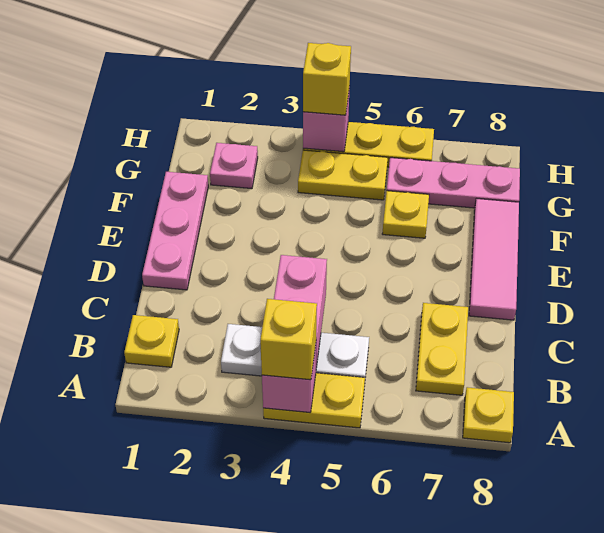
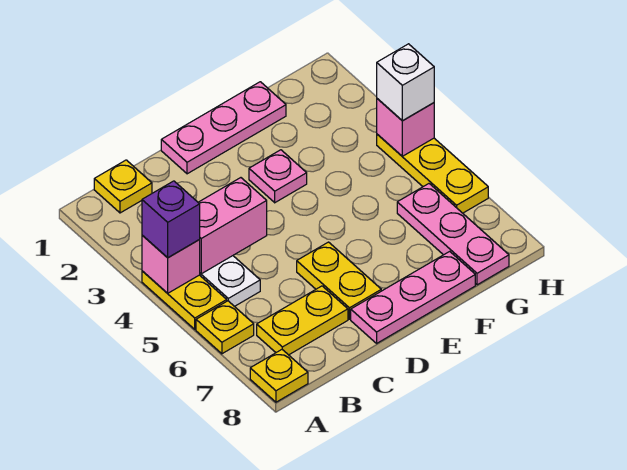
yellow brick A4 level 3 -> purple brick A4 level 3
pink tile D8:F8 level 1 -> pink plate D8:F8 level 1
yellow plate F6 level 1 -> yellow plate A6 level 1
pink plate G2 level 1 -> pink plate E3 level 1
yellow plate G4:G5 level 1 -> yellow plate D6:D7 level 1
yellow brick H4 level 3 -> white brick H4 level 3

